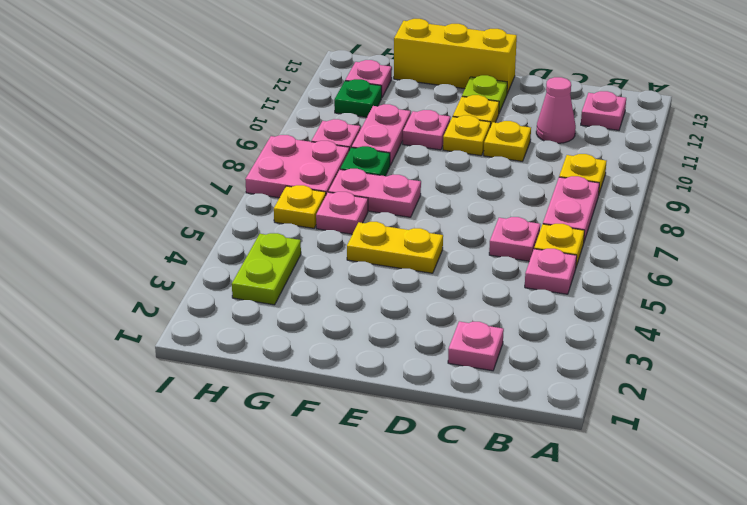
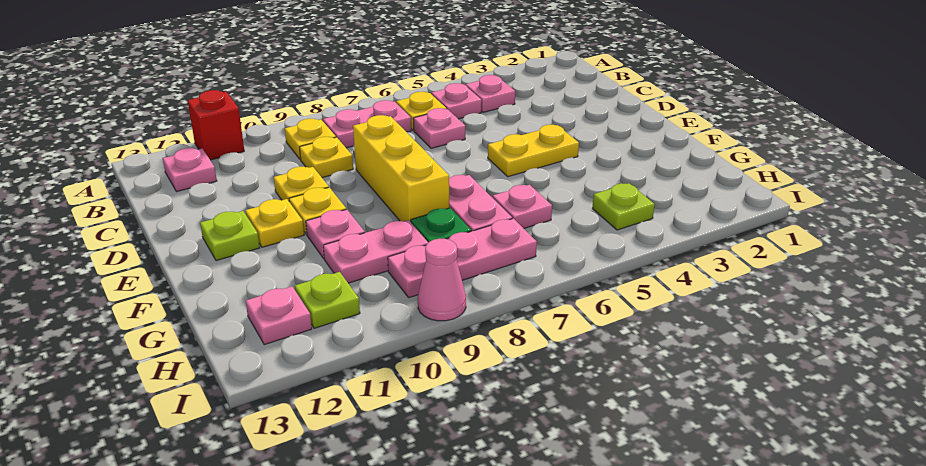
none -> red brick A11 level 1
pink plate C2 level 1 -> pink plate B4 level 1
pink cone C11 level 1 -> pink cone I9 level 1
yellow plate E5:F5 level 1 -> yellow plate E4:E5 level 1
yellow brick E13:G13 level 1 -> yellow brick D8:F8 level 1
lime plate H3:H4 level 1 -> lime plate H4 level 1
yellow plate H6 level 1 -> yellow plate C9 level 1
pink plate H7:I8 level 1 -> pink plate H7:H8 level 1
green plate H11 level 1 -> lime plate H11 level 1

